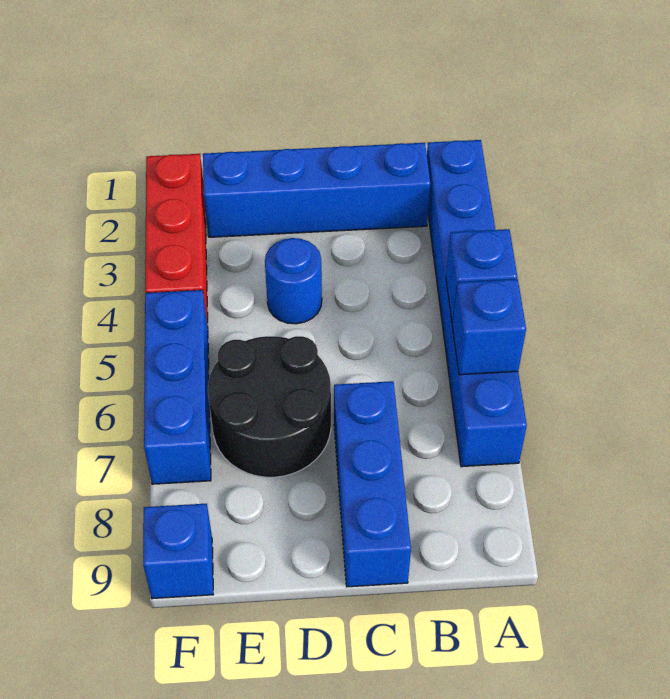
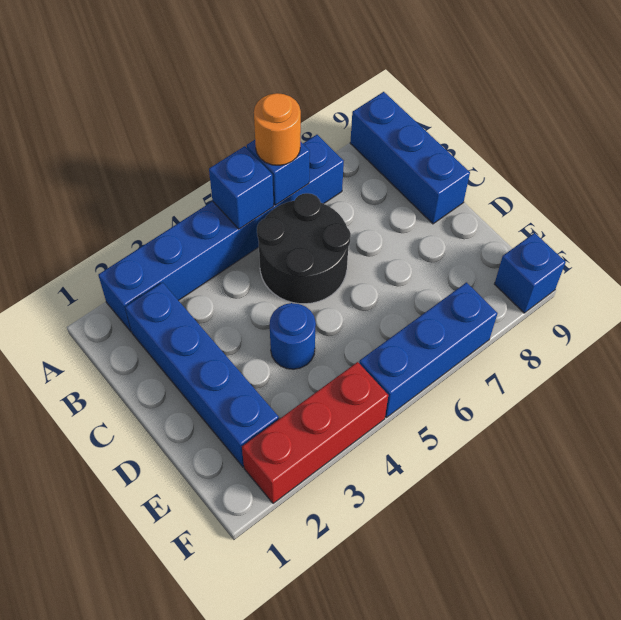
none -> orange round brick A6 level 3
blue brick C7:C9 level 1 -> blue brick A9:C9 level 1
black round brick D6:E7 level 1 -> black round brick B5:C6 level 1

